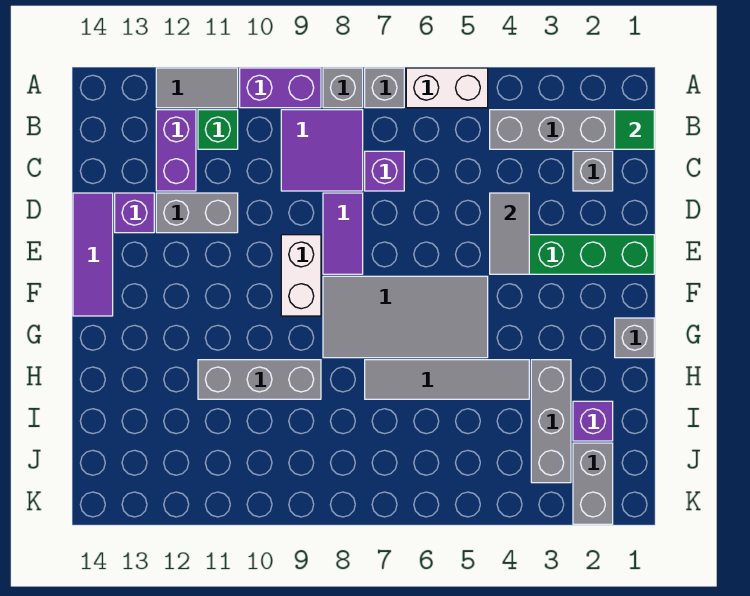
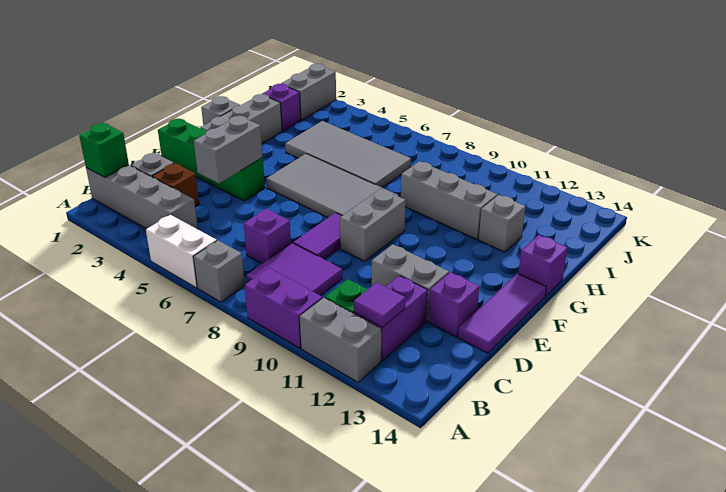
grey brick A8 level 1 -> grey brick H12 level 1
grey tile A11:A12 level 1 -> grey brick A11:A12 level 1
green tile B1 level 2 -> green brick B1 level 2
none -> purple tile B12 level 2
none -> brown brick C3 level 1
grey tile D4:E4 level 2 -> grey brick D4:E4 level 2
white brick E9:F9 level 1 -> grey brick E9:F9 level 1
none -> purple brick G14 level 1
grey brick H3:J3 level 1 -> grey brick F2:H2 level 1
grey tile H4:H7 level 1 -> grey tile H4:I7 level 1

